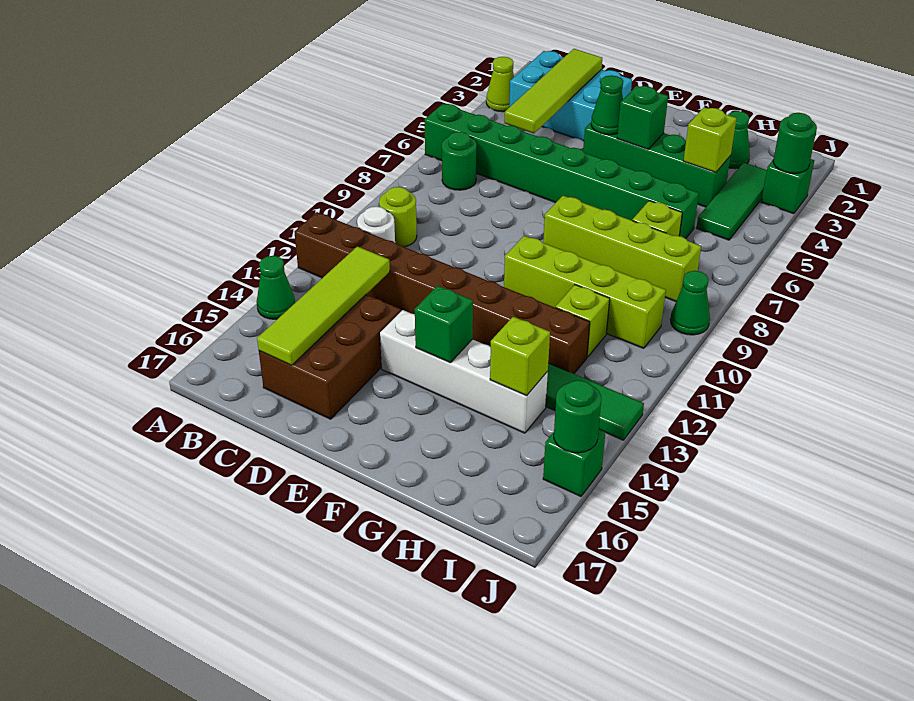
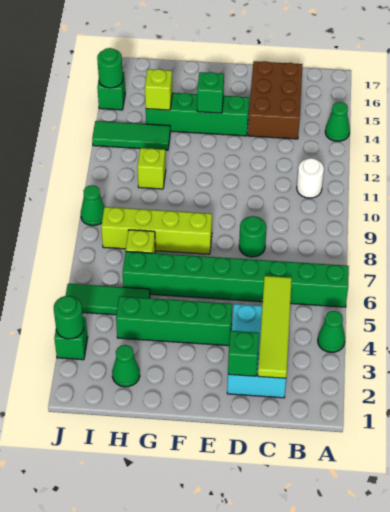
lime cone A3 level 1 -> none
brown brick A12:H12 level 1 -> none
cyan brick B2:D3 level 1 -> cyan brick C2:D4 level 1
green round brick B7 level 1 -> green round brick D8 level 1
lime round brick B10 level 1 -> none
lime tile C13:C16 level 2 -> none
green cone E4 level 2 -> green cone A4 level 1
white brick E14:H14 level 1 -> green brick E14:H14 level 1
green brick F4 level 2 -> green brick D2 level 2
lime brick F10:I10 level 1 -> none
lime brick H4 level 2 -> none
green tile I3:I5 level 1 -> green tile H5:J5 level 1

